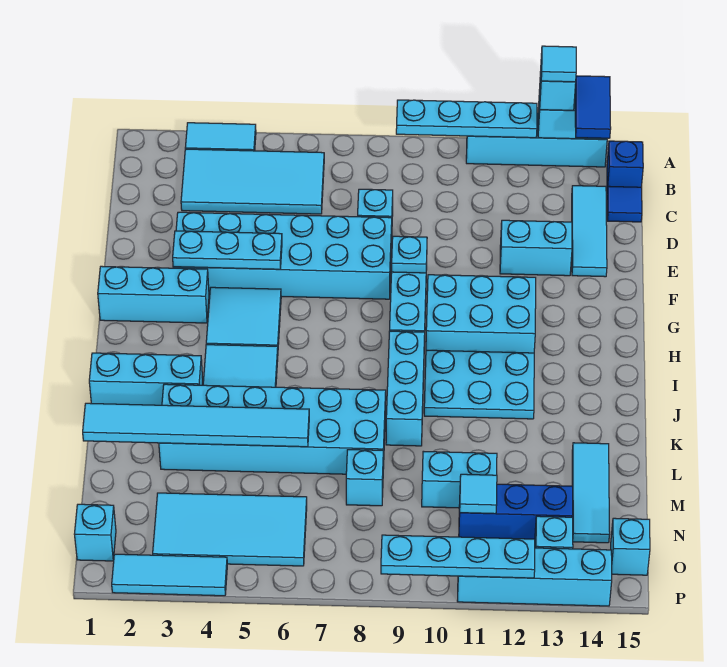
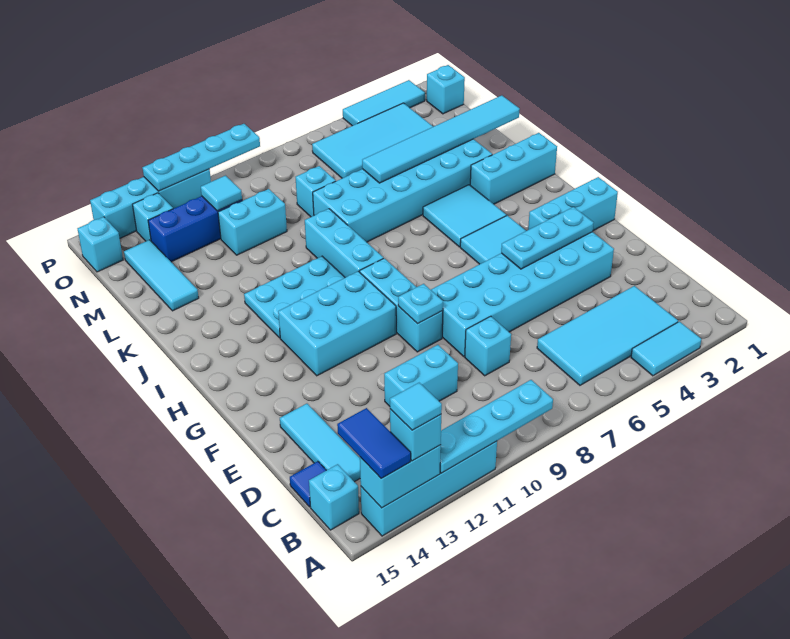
blue brick B15 level 1 -> cyan brick B15 level 1
cyan brick E12:E13 level 1 -> cyan brick D10:D11 level 1

